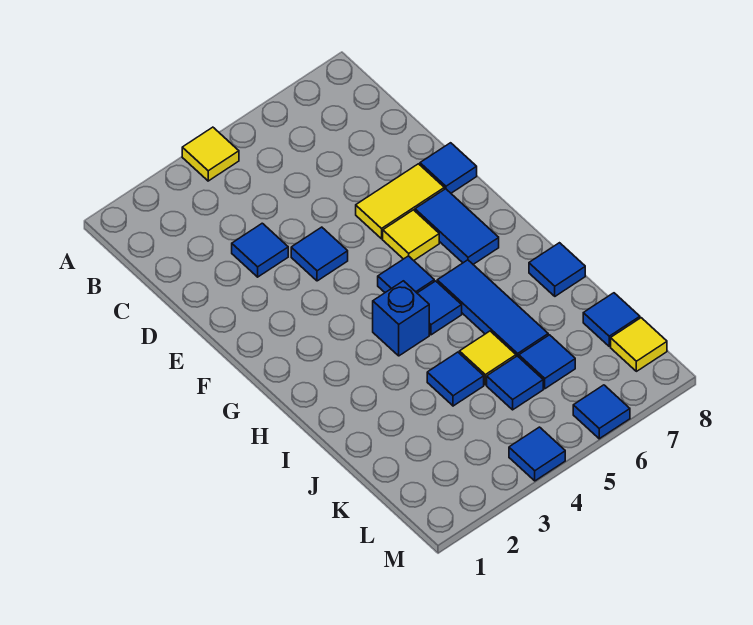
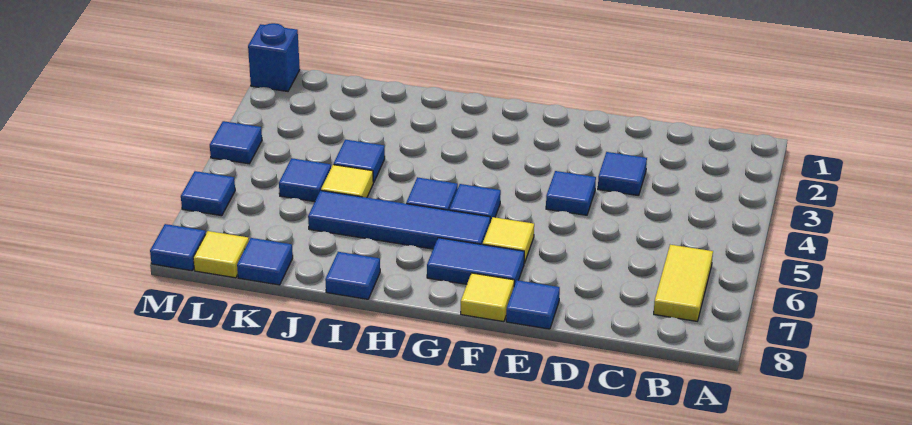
yellow tile A4 level 1 -> yellow tile F8 level 1
yellow tile E6:E7 level 1 -> yellow tile B6:B7 level 1
blue brick H4 level 1 -> blue brick M1 level 1
blue tile H6:J6 level 1 -> blue tile G6:J6 level 1
blue tile K6 level 1 -> blue tile M8 level 1

